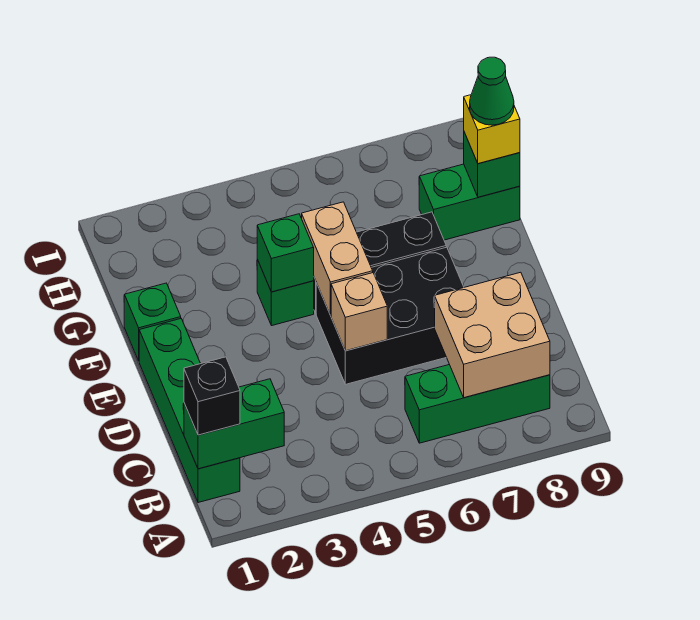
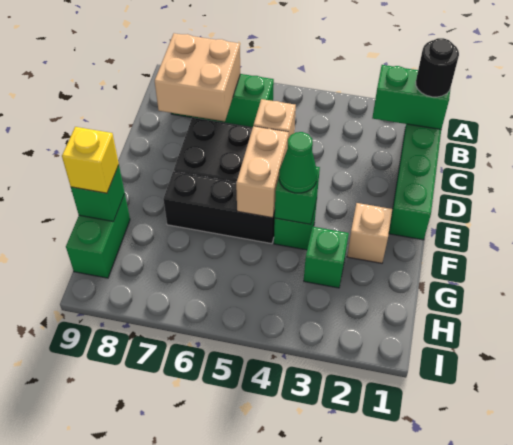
black brick B1 level 3 -> black round brick B1 level 3
green brick F1 level 1 -> green brick G3 level 1
none -> tan brick F2 level 1
green brick G8:G9 level 1 -> green brick G9:H9 level 1
green cone G9 level 4 -> green cone F4 level 3

